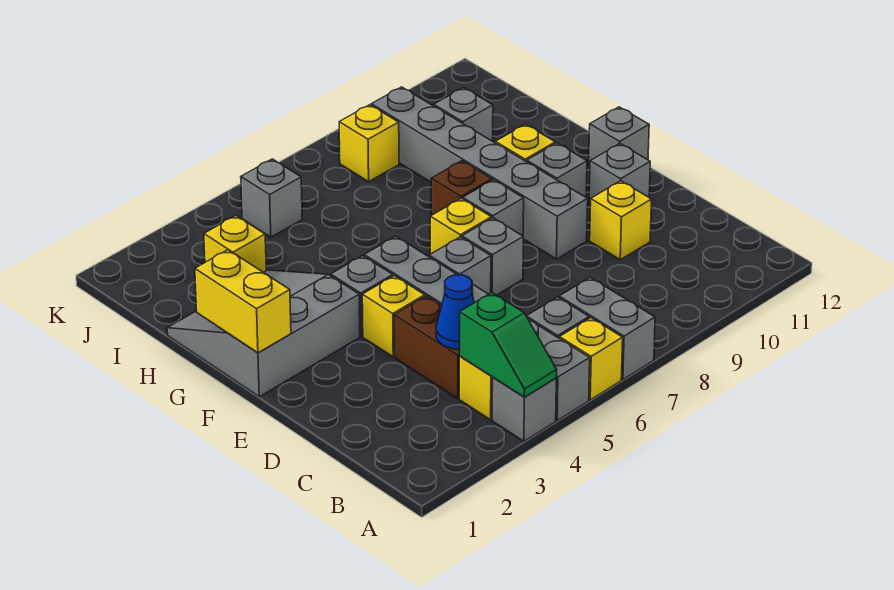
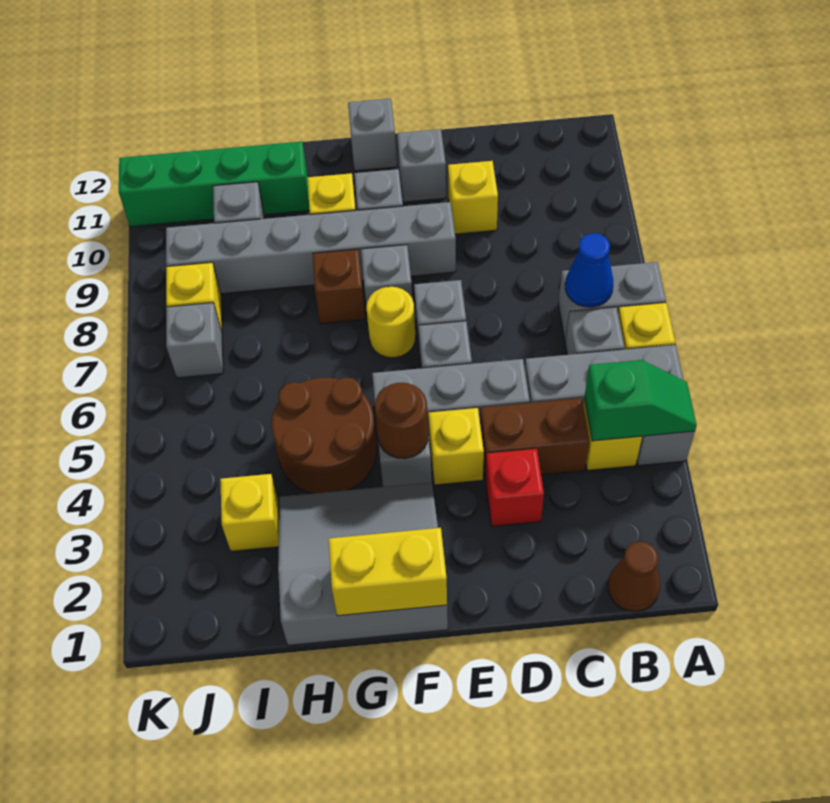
none -> brown cone B1 level 1
blue cone C4 level 2 -> blue cone B7 level 2
none -> red brick D3 level 1
grey slope F1:H3 level 1 top F -> grey slope F1:H3 level 1 top 1
none -> brown round brick F4 level 2
yellow brick F7 level 1 -> yellow round brick F7 level 1
none -> brown round brick G4:H5 level 1
none -> green brick H11:K11 level 1
grey brick J5 level 1 -> grey brick J7 level 1

